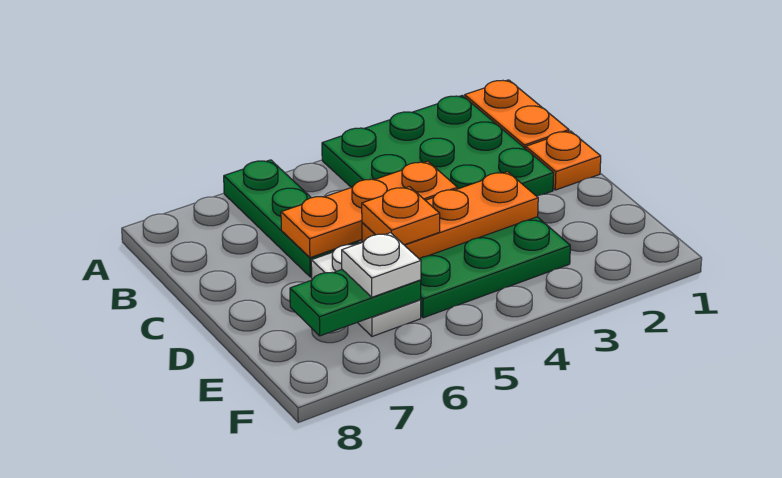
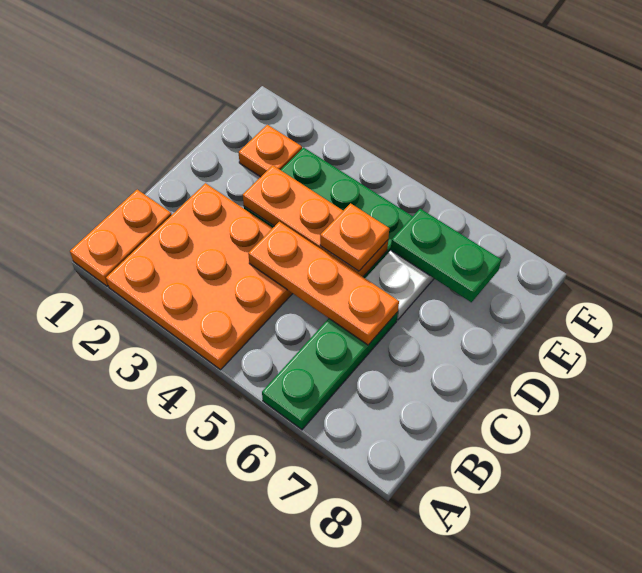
green plate A2:C4 level 1 -> orange plate A2:C4 level 1
orange plate C1 level 1 -> orange plate E2 level 1
white plate E6 level 3 -> none

